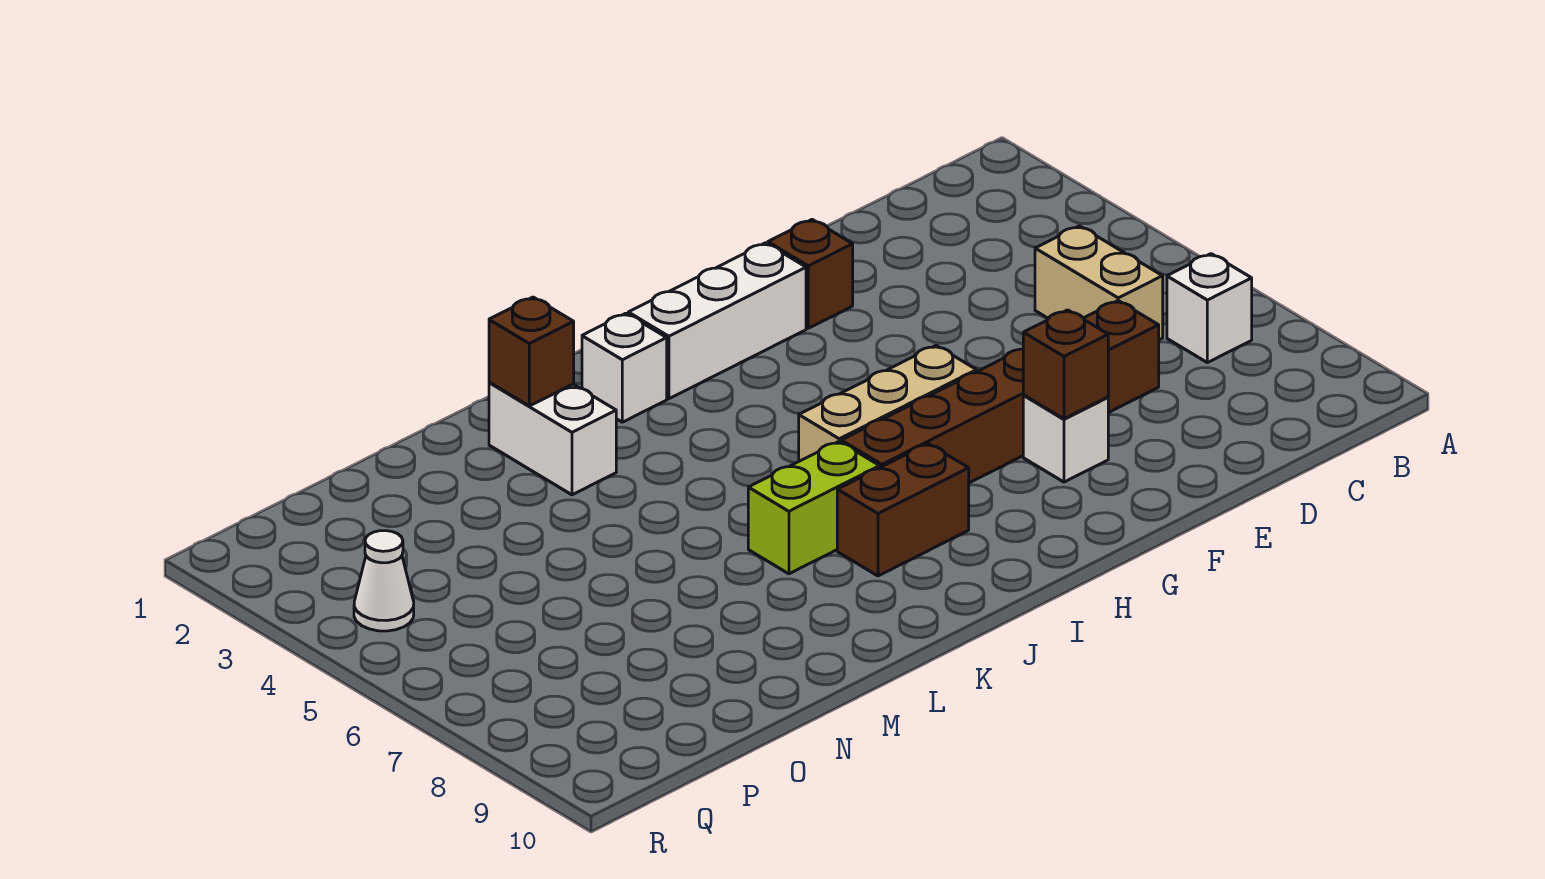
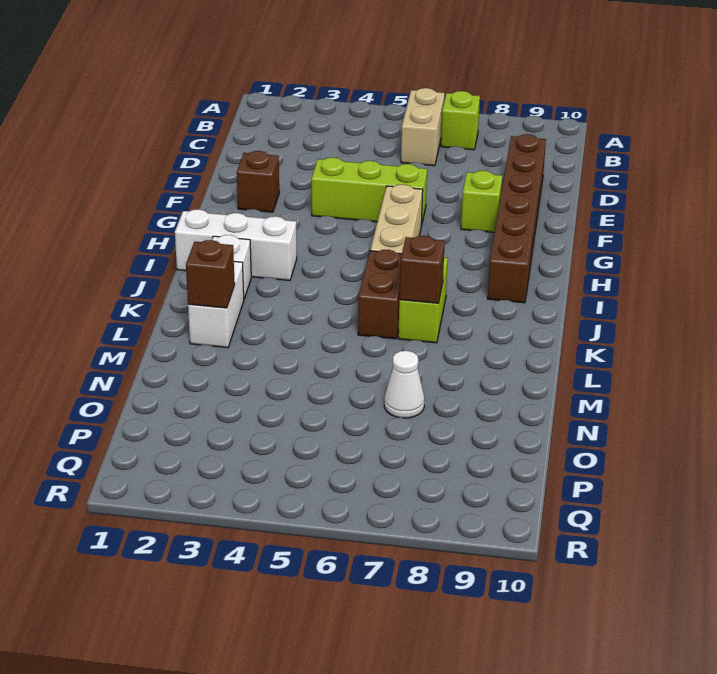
white brick B7 level 1 -> lime brick B7 level 1
tan brick C5:C6 level 1 -> tan brick B6:C6 level 1
brown brick D7:I7 level 1 -> brown brick D9:I9 level 1
none -> lime brick F4:F6 level 1
white brick F8 level 1 -> lime brick F8 level 1
brown brick F8 level 2 -> brown brick K7 level 2
white brick G2:I2 level 1 -> white brick I1:I3 level 1
brown brick I8:J8 level 1 -> brown brick J6:K6 level 1
white brick L2:L3 level 1 -> white brick K2:L2 level 1
white cone Q4 level 1 -> white cone N7 level 1

